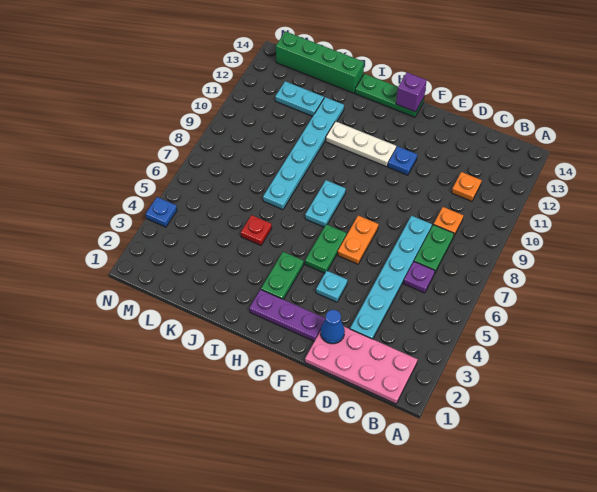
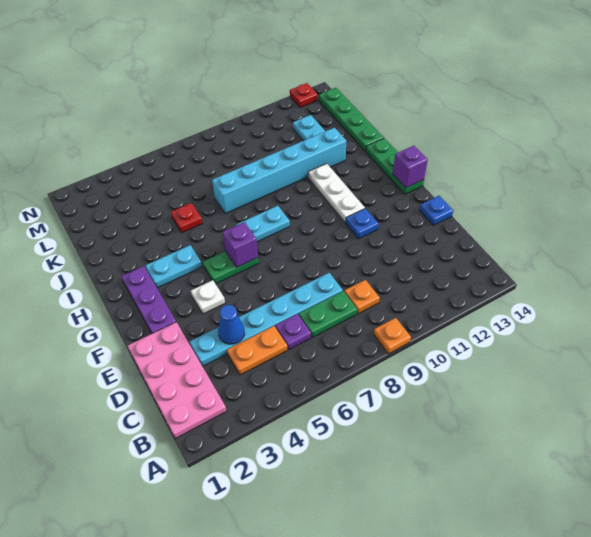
orange plate C11 level 1 -> orange plate A9 level 1
blue cone E2 level 2 -> blue cone D4 level 2
cyan plate F4 level 1 -> white plate F4 level 1
orange plate F6:F7 level 1 -> orange plate C4:C5 level 1
none -> purple brick G6 level 2
green plate H3:H4 level 1 -> cyan plate H3:H4 level 1
cyan plate J7:J12 level 1 -> cyan brick J7:J12 level 1
green brick J14:M14 level 1 -> green plate J14:M14 level 1
blue plate N4 level 1 -> blue plate E14 level 1
none -> red plate N13 level 1

